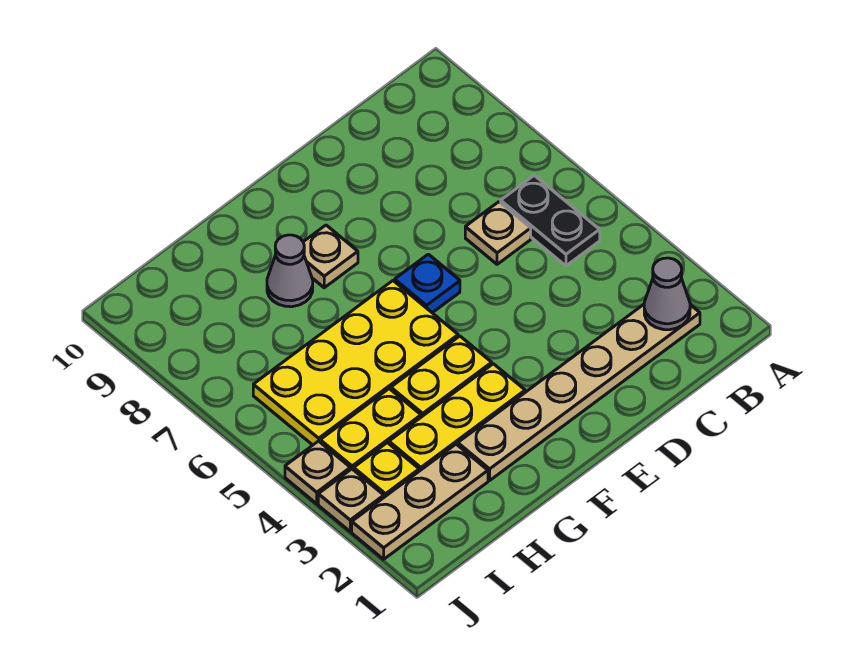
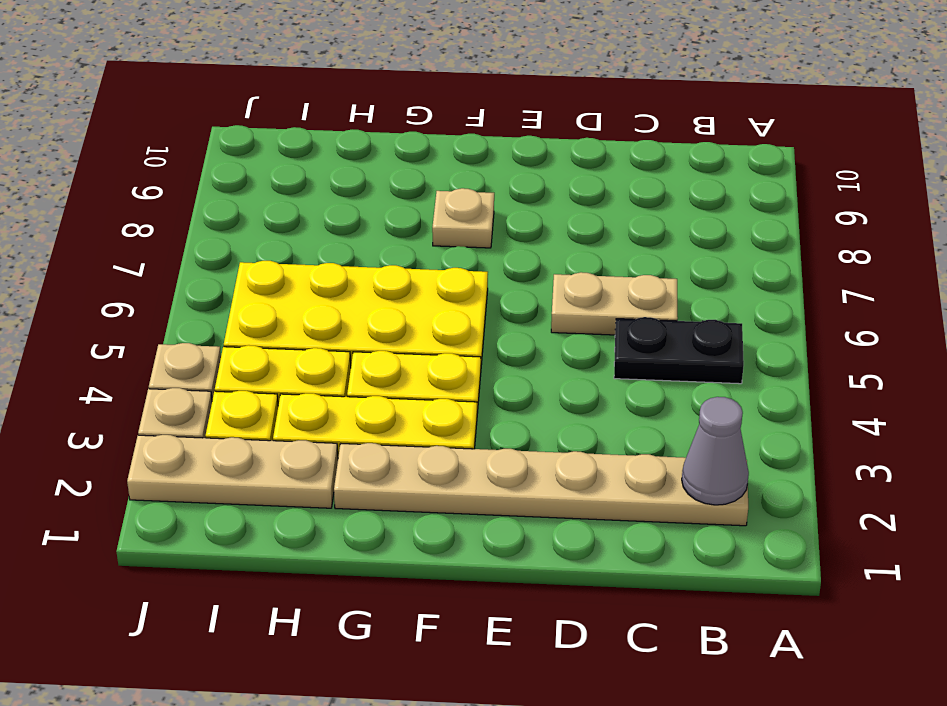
black plate B5:B6 level 1 -> black plate B5:C5 level 1
tan plate C6 level 1 -> tan plate C6:D6 level 1
blue plate E6 level 1 -> none
grey cone G8 level 1 -> none

